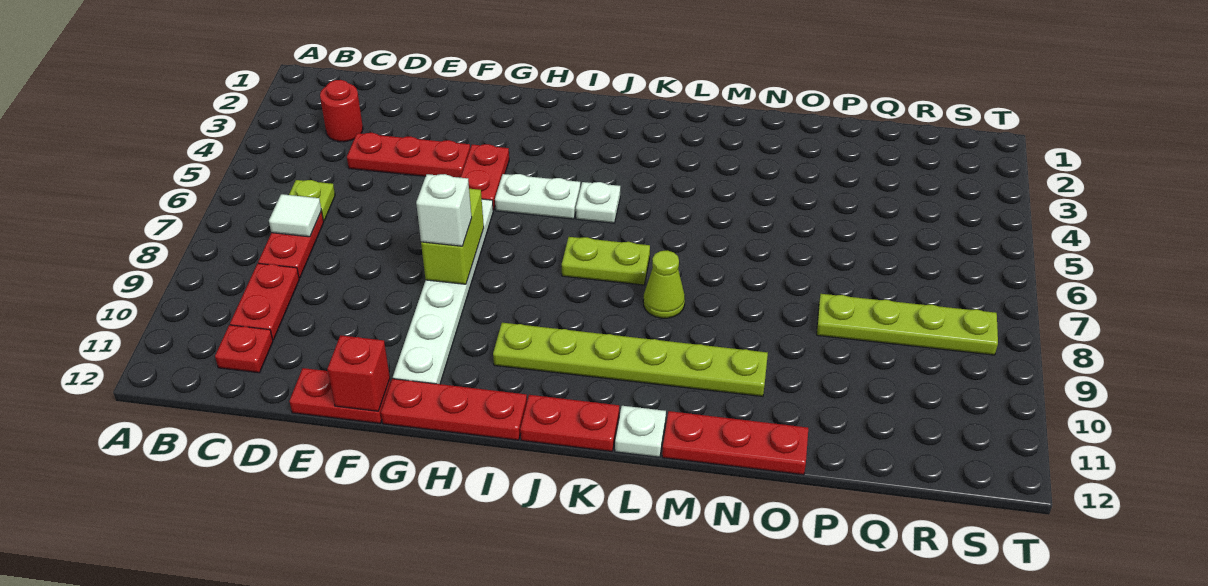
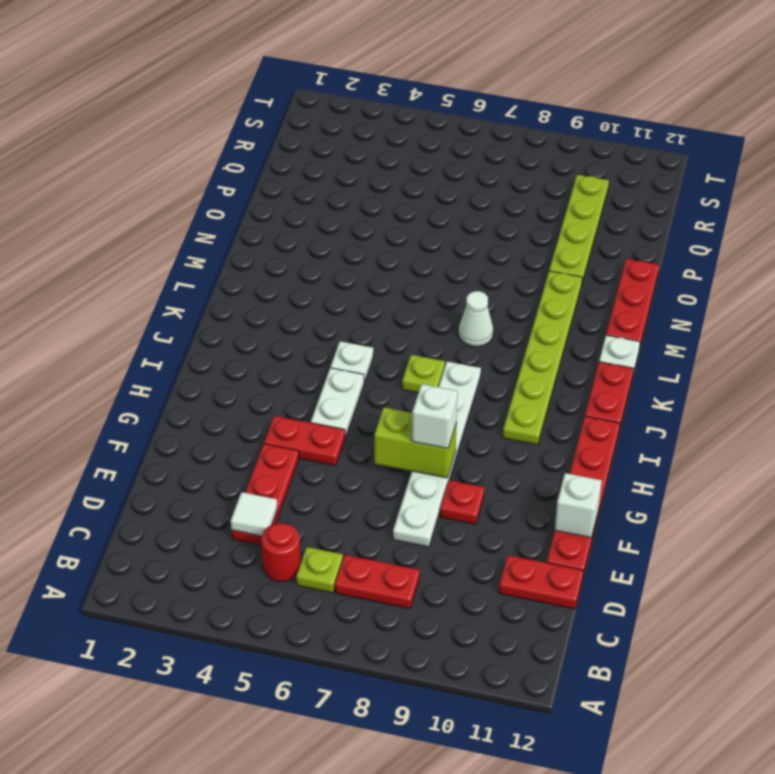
red round brick C3 level 1 -> red round brick C5 level 1
white tile C7 level 2 -> white tile D4 level 2
red plate C9:C10 level 1 -> red plate D11:D12 level 1
red plate C11 level 1 -> red plate F9 level 1
red brick F12 level 2 -> white brick F12 level 2
white plate G6:G11 level 1 -> white plate E8:J8 level 1
lime plate J7:K7 level 1 -> lime plate J7 level 1
lime cone L8 level 1 -> white cone L8 level 1
lime plate P8:S8 level 1 -> lime plate O10:R10 level 1

